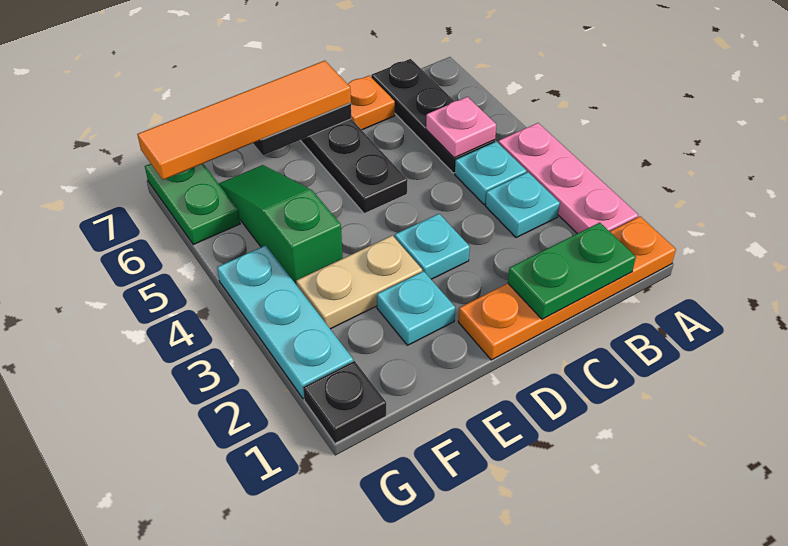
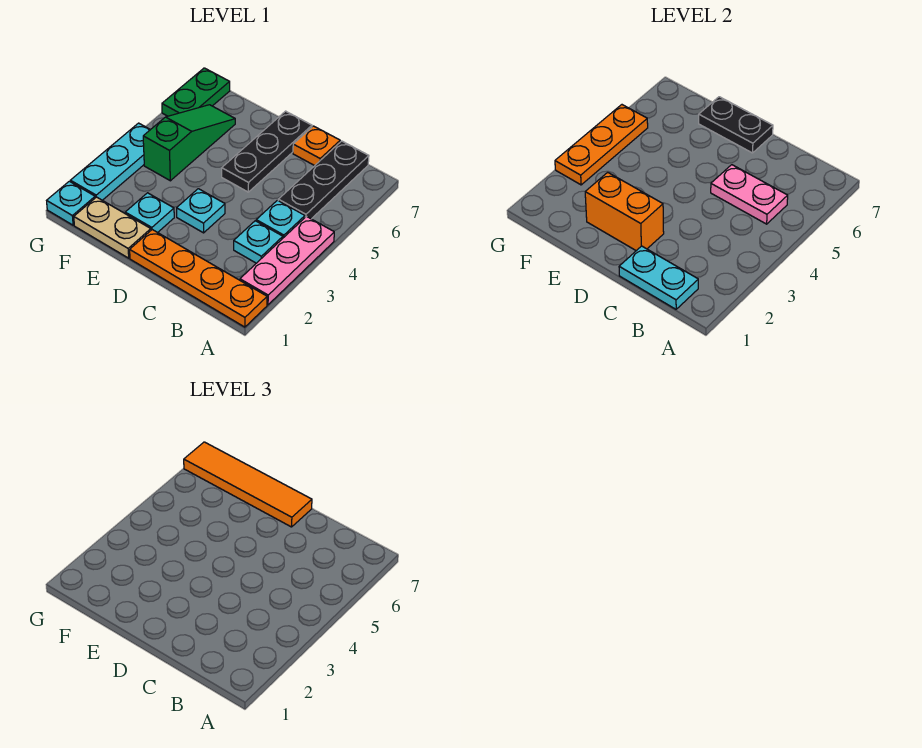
green plate B1:C1 level 2 -> cyan plate B1:C1 level 2
pink plate B5 level 2 -> pink plate B5:C5 level 2
none -> orange brick D2:E2 level 2
tan plate E3:F3 level 1 -> tan plate E1:F1 level 1
black plate G1 level 1 -> cyan plate G1 level 1
none -> orange plate G3:G5 level 2

